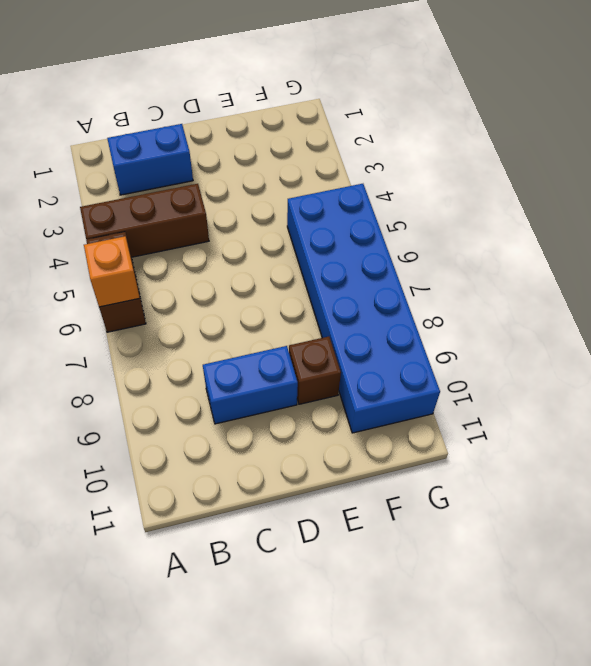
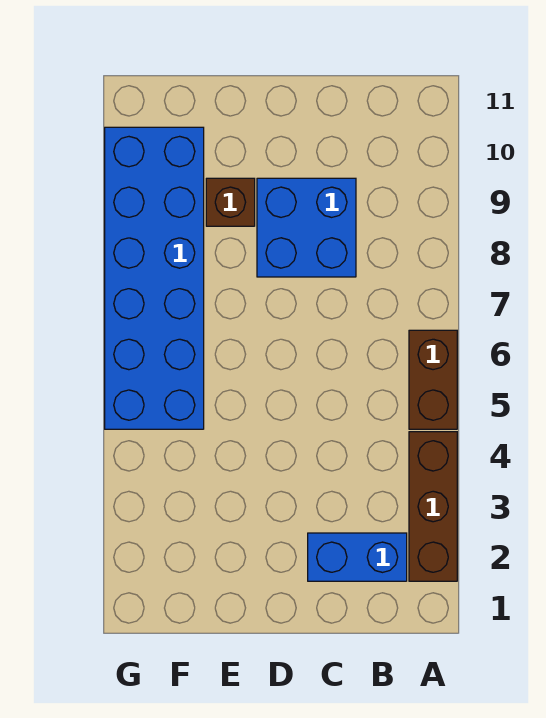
brown brick A4:C4 level 1 -> brown brick A2:A4 level 1
orange brick A6 level 2 -> none
blue brick C9:D9 level 1 -> blue brick C8:D9 level 1

